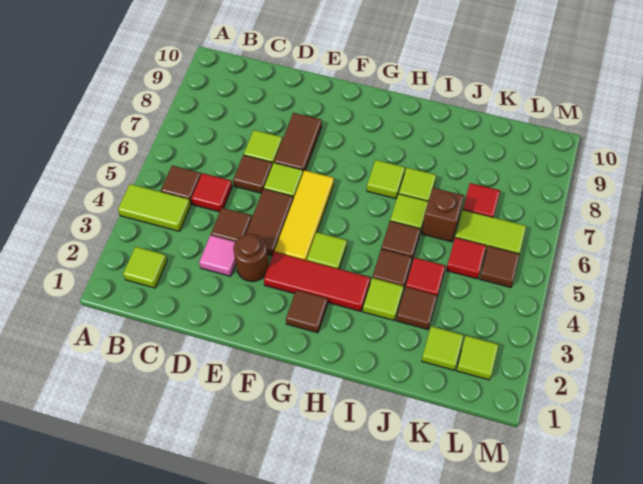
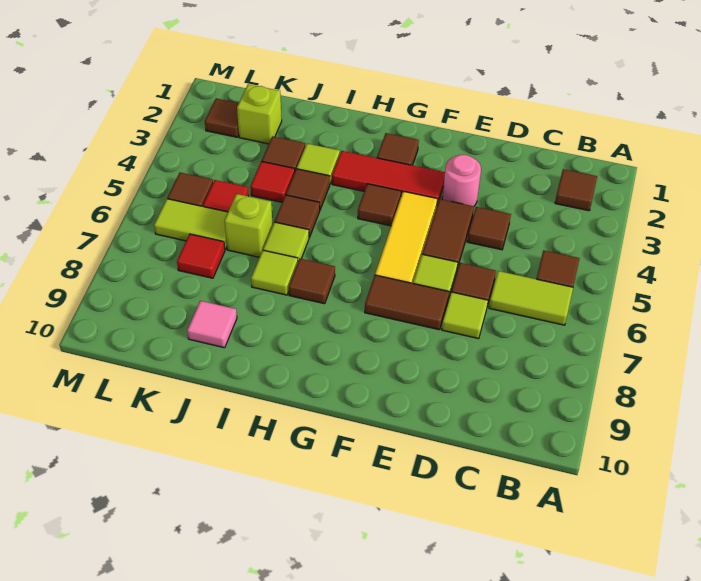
lime tile A4:B4 level 1 -> lime tile B6:C6 level 1
lime tile B2 level 1 -> brown tile B2 level 1
red tile C5 level 1 -> none
pink tile D3 level 1 -> pink tile J9 level 1
brown round brick E3 level 1 -> pink round brick E3 level 1
brown tile E7:E8 level 1 -> brown tile E7:F7 level 1
lime tile G4 level 1 -> brown tile G4 level 1
lime tile H7 level 1 -> brown tile H7 level 1
brown brick J6 level 1 -> lime brick J6 level 1
lime tile K2 level 1 -> lime brick K2 level 1
lime tile L2 level 1 -> brown tile L2 level 1

